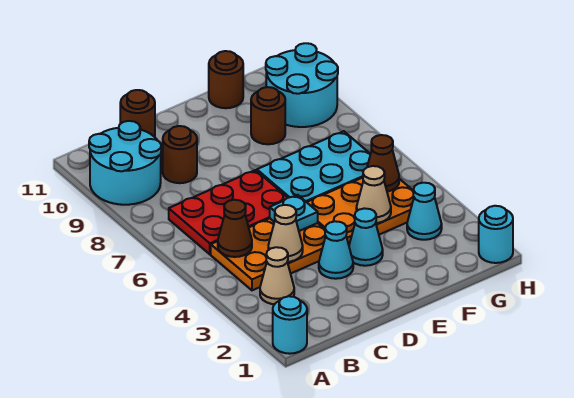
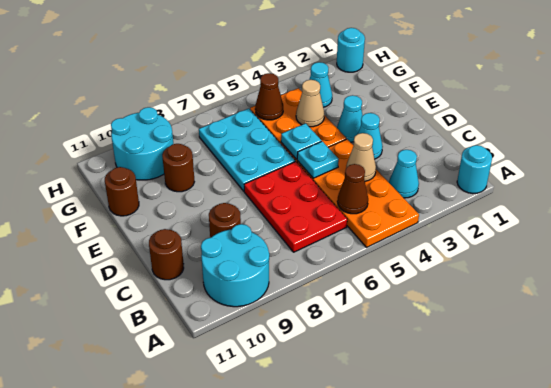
tan cone B3 level 1 -> cyan cone B3 level 1
orange plate B4:D5 level 1 -> orange plate A4:D5 level 1
none -> cyan plate E5 level 2

